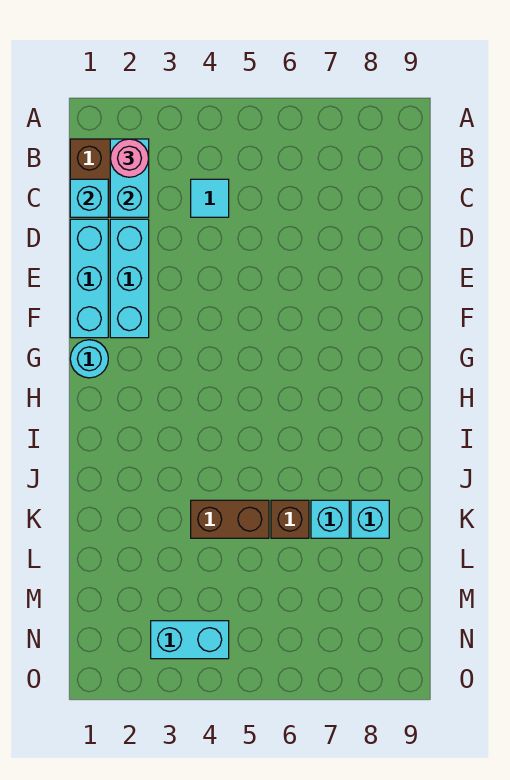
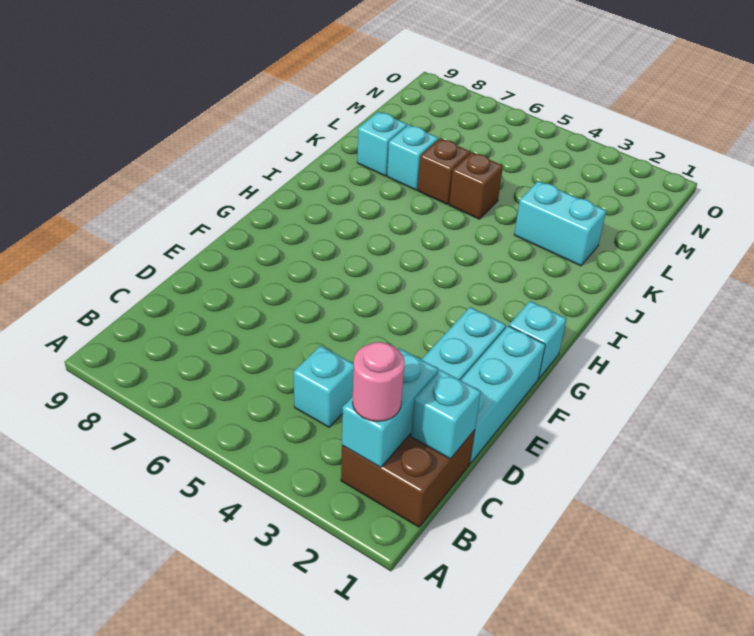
cyan tile C4 level 1 -> cyan brick C4 level 1
cyan round brick G1 level 1 -> cyan brick G1 level 1
brown brick K4:K5 level 1 -> brown brick K5 level 1
cyan brick N3:N4 level 1 -> cyan brick K2:K3 level 1

